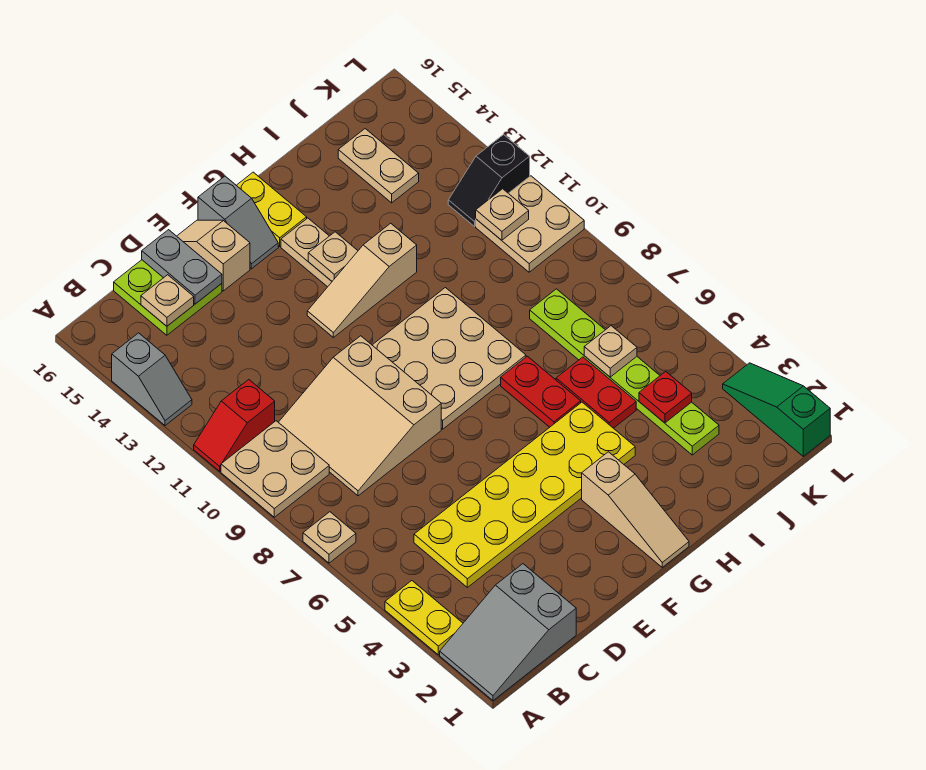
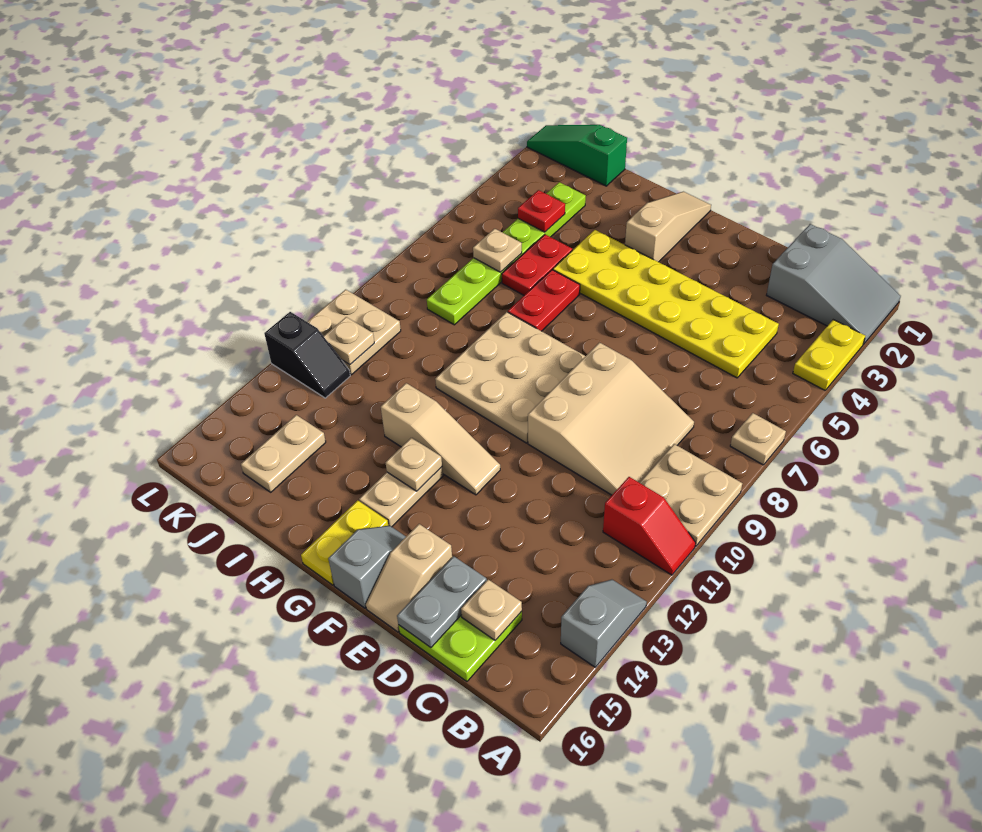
green slope L1:L3 level 1 top 1 -> green slope J1:L1 level 1 top J

